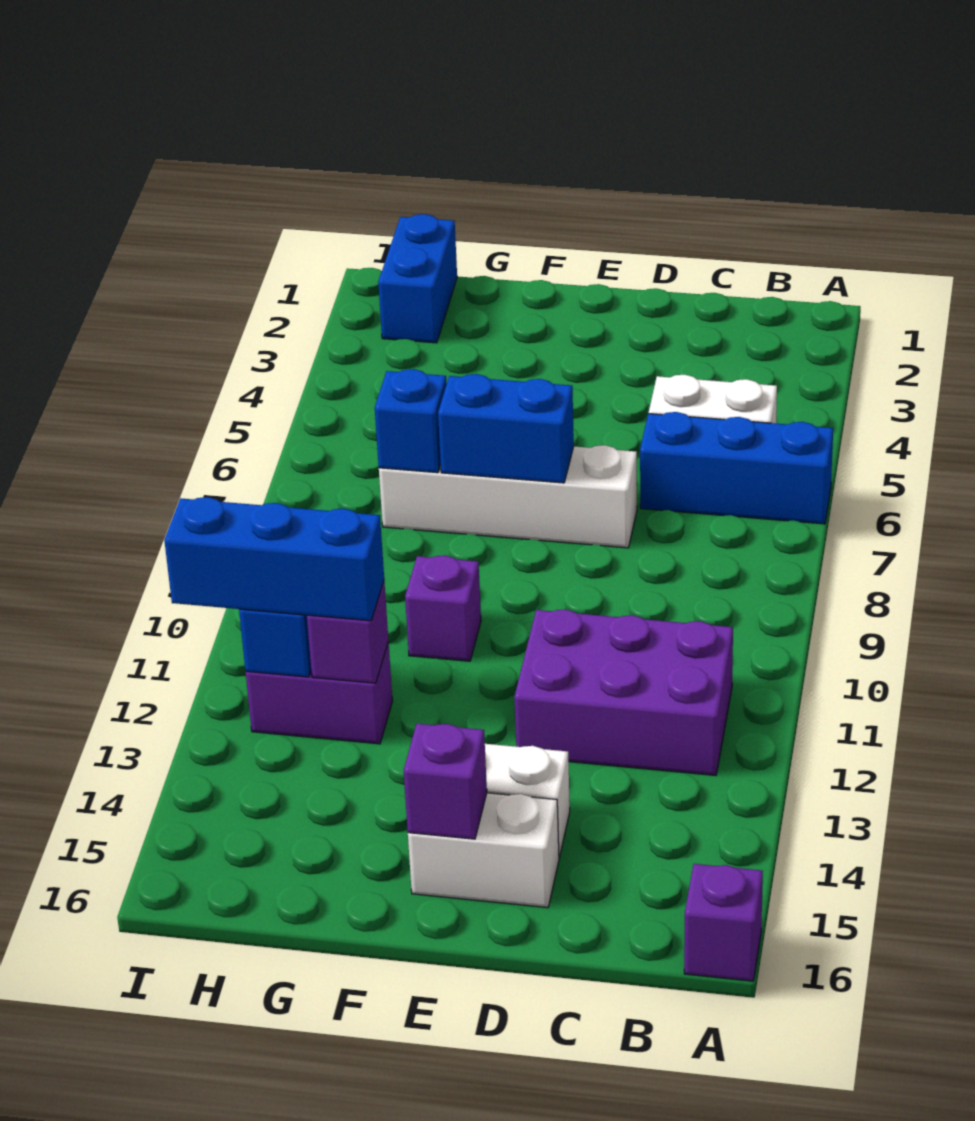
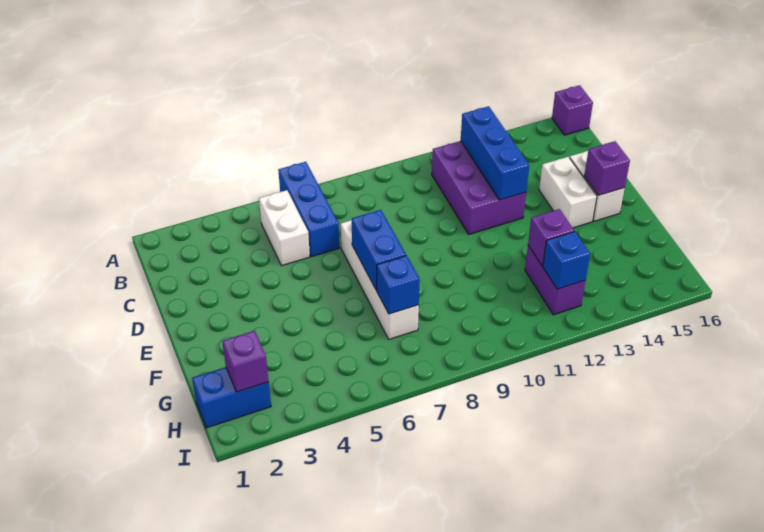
purple brick F10 level 1 -> purple brick H2 level 2
blue brick G12:I12 level 3 -> blue brick B12:D12 level 2

